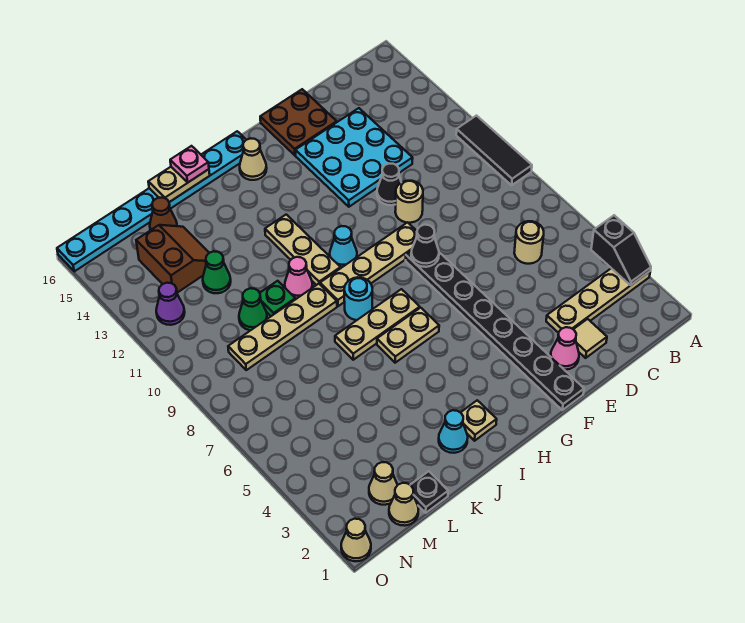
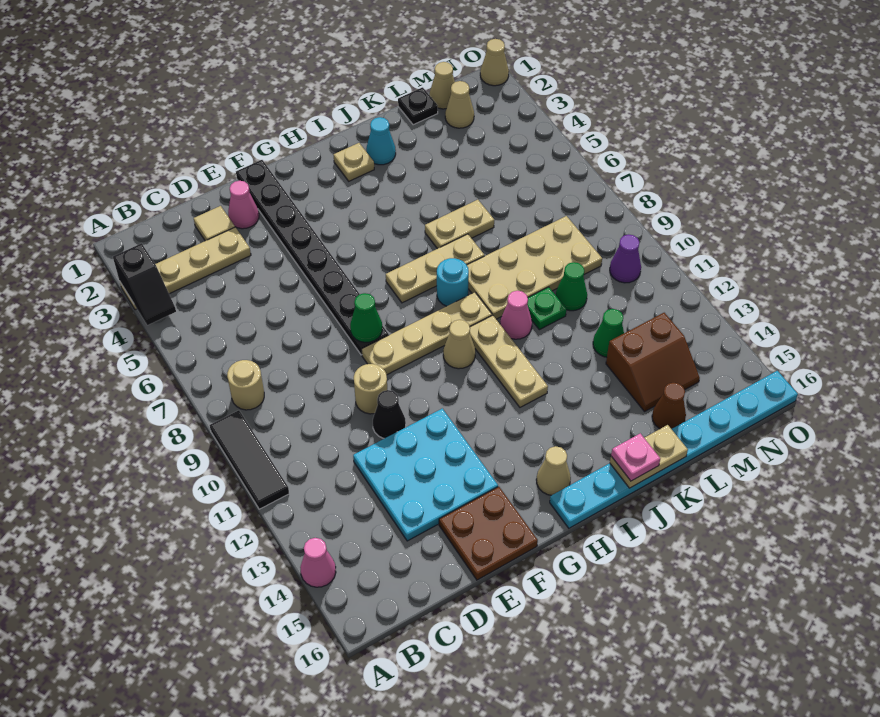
black slope A3:A4 level 2 top 4 -> black slope A3:A4 level 2 top 3
none -> pink cone A14 level 1
tan round brick C6 level 1 -> tan round brick B8 level 1
black cone F8 level 2 -> green cone F8 level 2
tan plate H6:I6 level 1 -> tan plate J6:K6 level 1
cyan cone H10 level 1 -> tan cone H10 level 1
tan plate J9:M9 level 1 -> tan plate J8:M9 level 1
brown slope L13:M14 level 1 top M -> brown slope L13:M14 level 1 top 13
purple cone N12 level 1 -> purple cone N10 level 1

